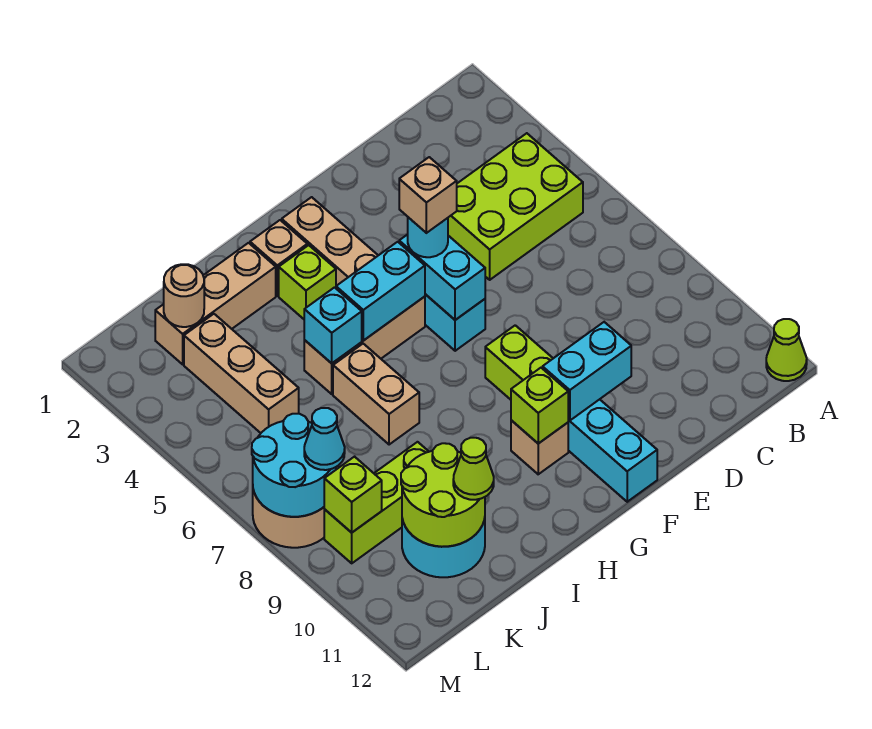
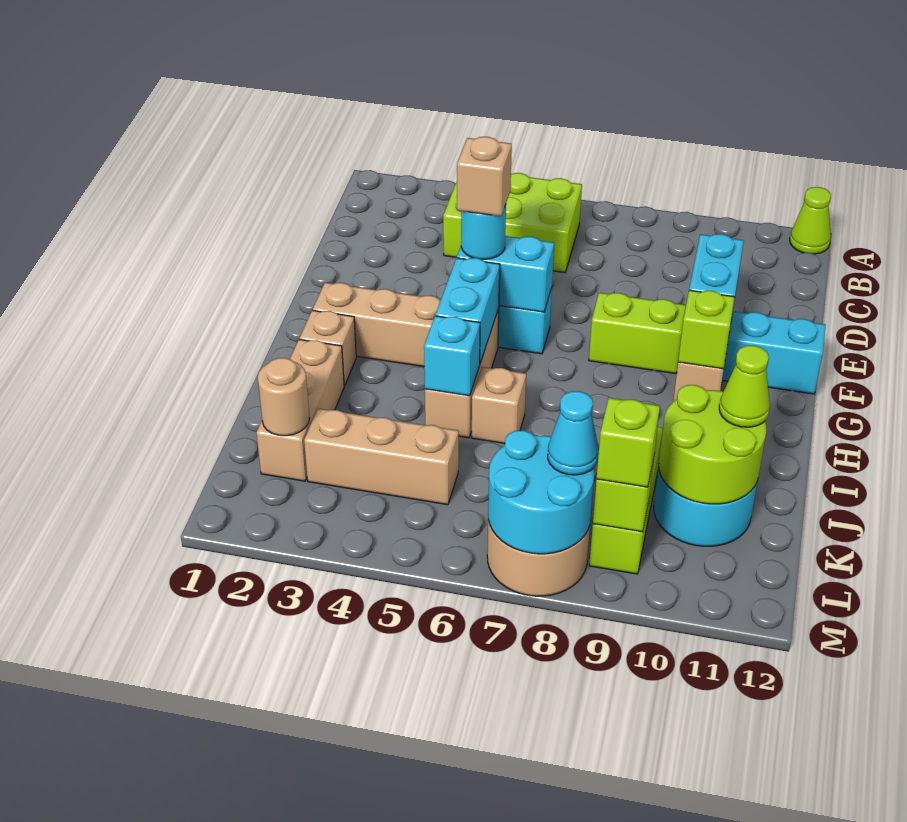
lime brick B4:D5 level 1 -> lime brick B4:C6 level 1
lime brick H3 level 1 -> lime brick L9 level 3
tan brick I6:I7 level 1 -> tan brick I6 level 1

